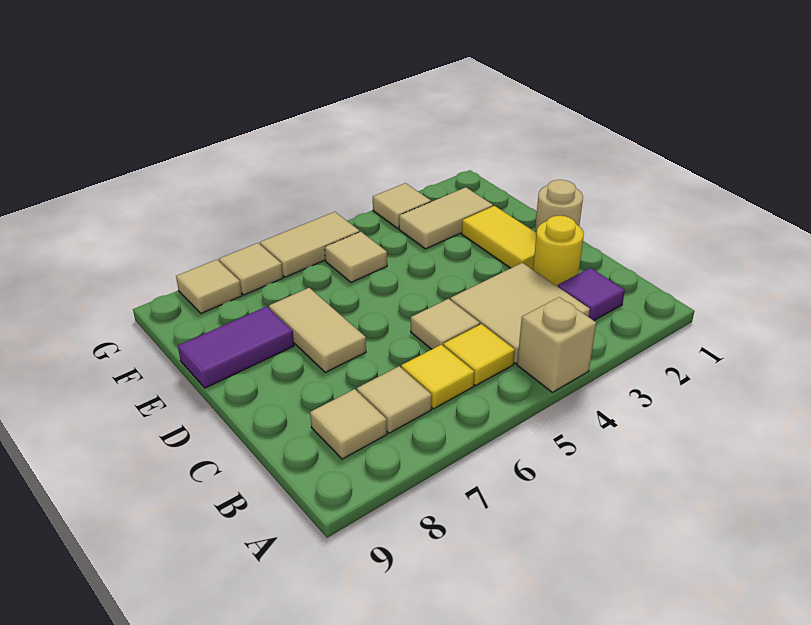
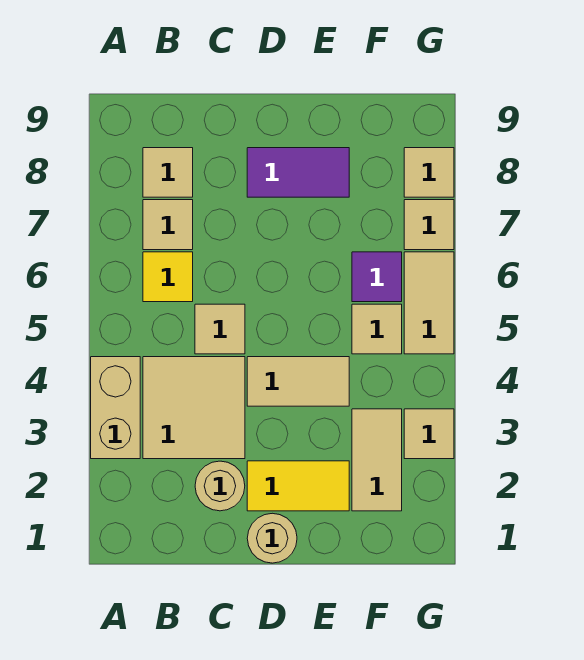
tan brick A4 level 1 -> tan brick A3:A4 level 1
purple tile B2 level 1 -> purple tile F6 level 1
yellow tile B5 level 1 -> none
yellow round brick C2 level 1 -> tan round brick C2 level 1
tan tile D7:E7 level 1 -> tan tile D4:E4 level 1
purple tile E8:E9 level 1 -> purple tile D8:E8 level 1

